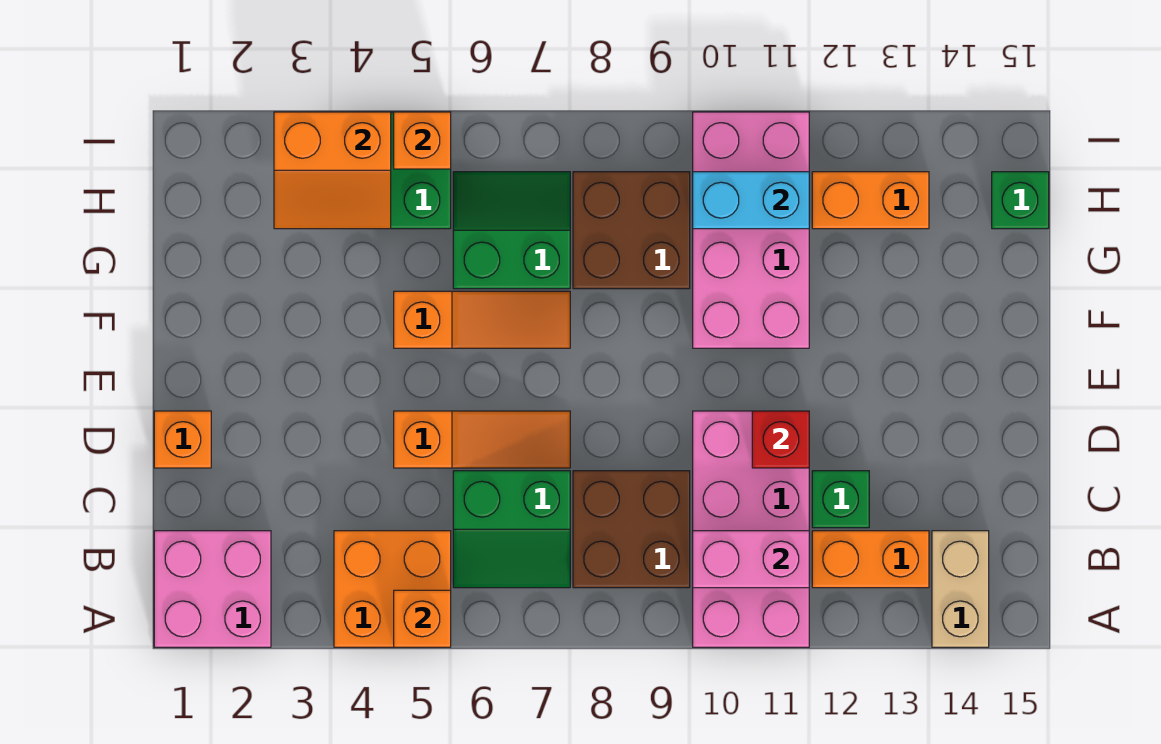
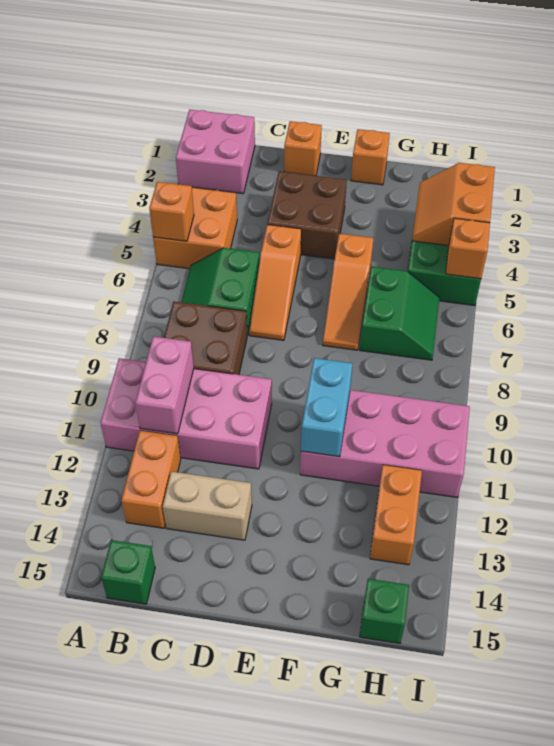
tan brick A14:B14 level 1 -> tan brick C13:D13 level 1
green brick C12 level 1 -> green brick B15 level 1
red brick D11 level 2 -> none
none -> orange brick F1 level 1
brown brick G8:H9 level 1 -> brown brick D3:E4 level 1
cyan brick H10:H11 level 2 -> cyan brick F10:F11 level 2

